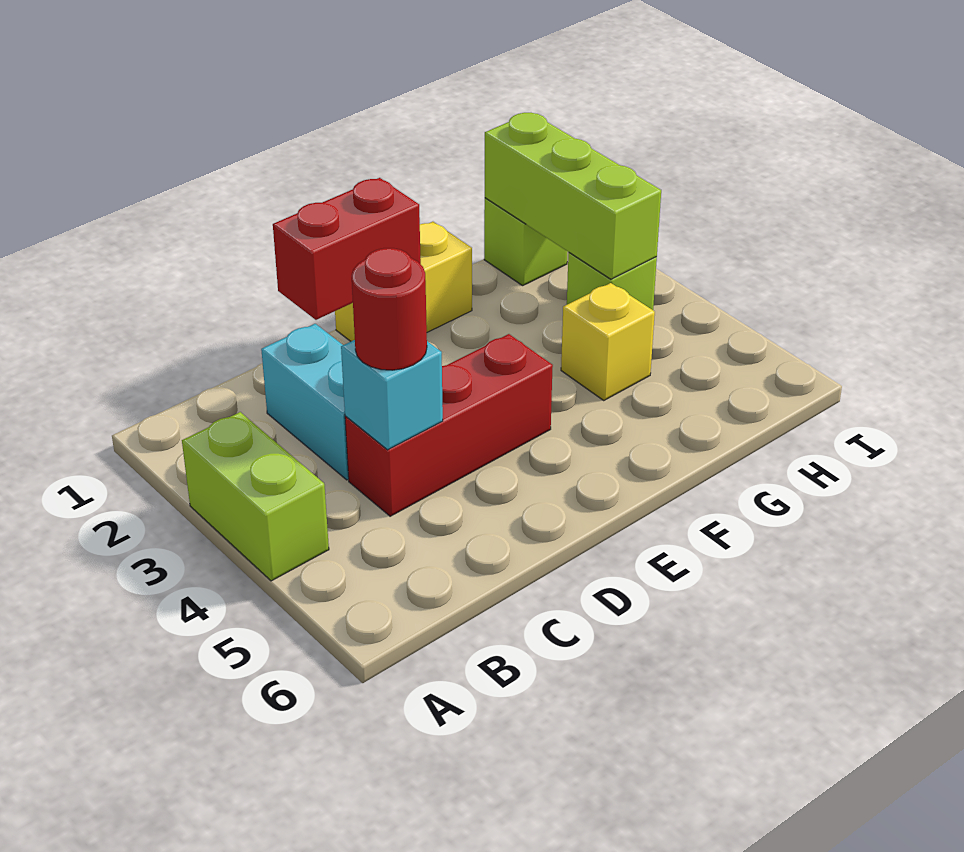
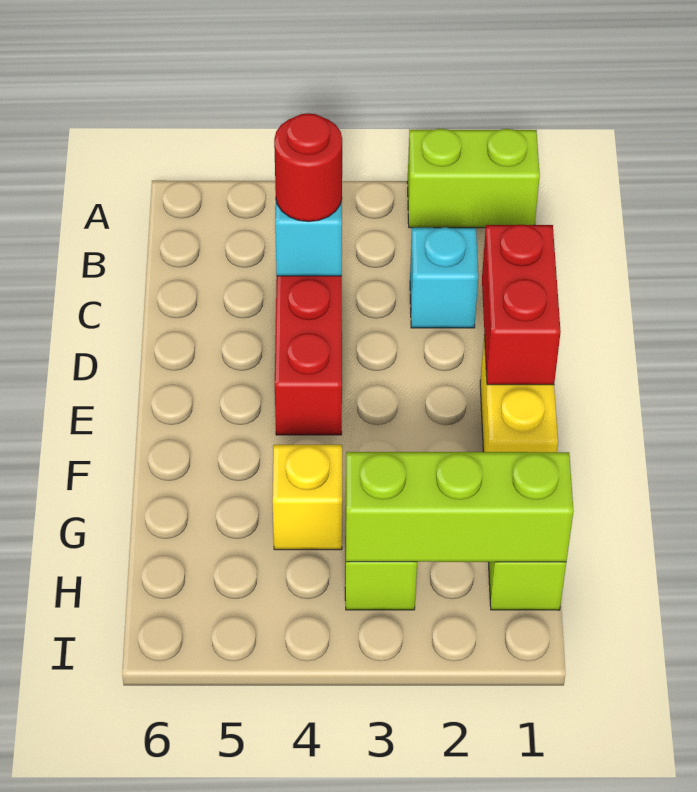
lime brick A3:A4 level 1 -> lime brick A1:A2 level 1
cyan brick C2:C3 level 1 -> cyan brick C2 level 1

